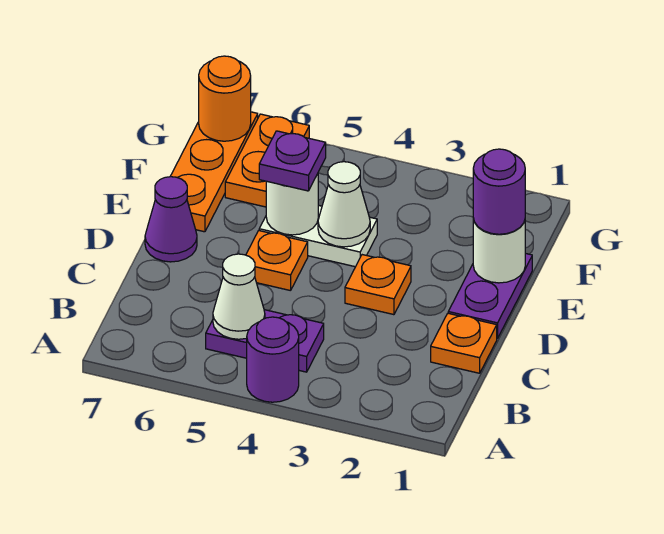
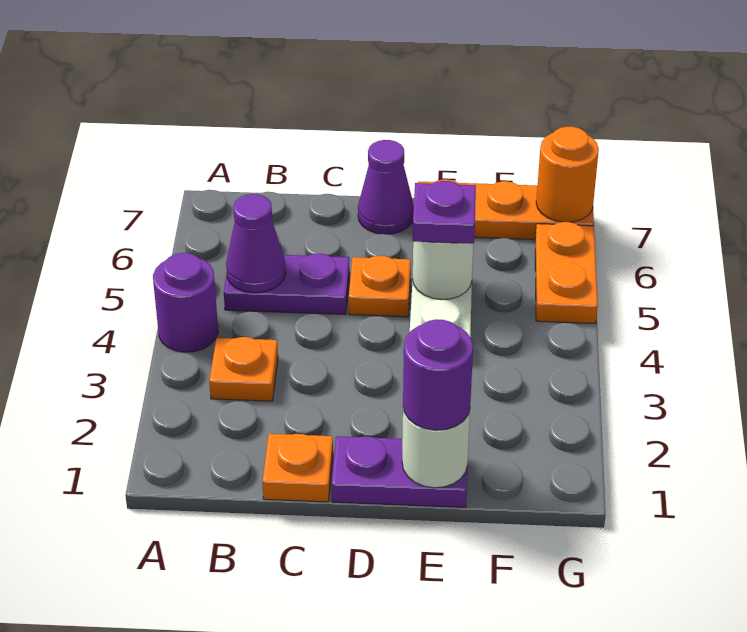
purple plate B4:B5 level 1 -> purple plate B5:C5 level 1
white cone B5 level 2 -> purple cone B5 level 2
orange plate D3 level 1 -> orange plate B3 level 1
white cone E4 level 2 -> none
orange plate F6:G6 level 1 -> orange plate G5:G6 level 1

